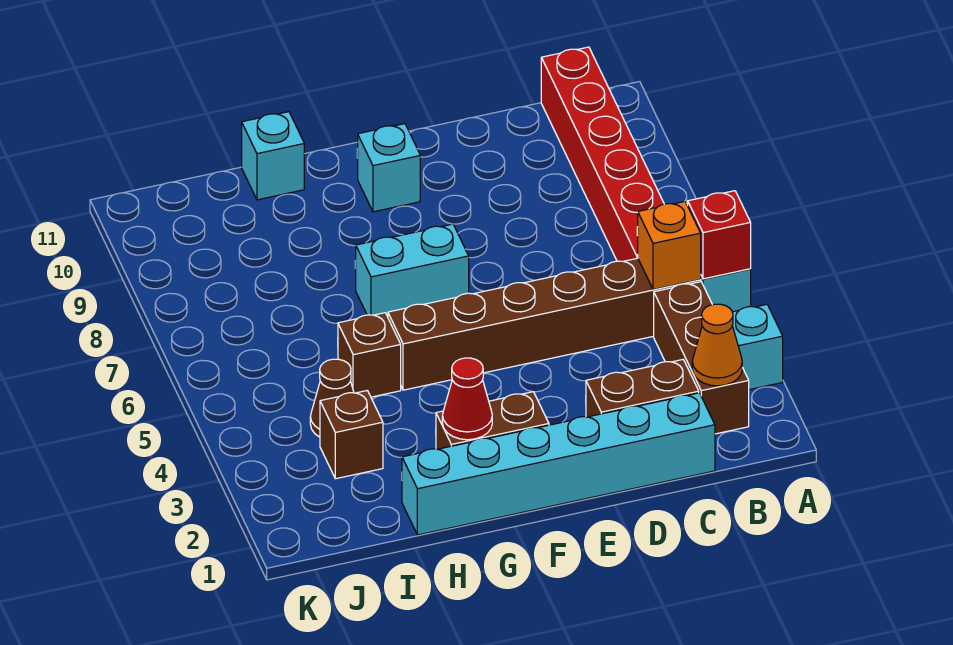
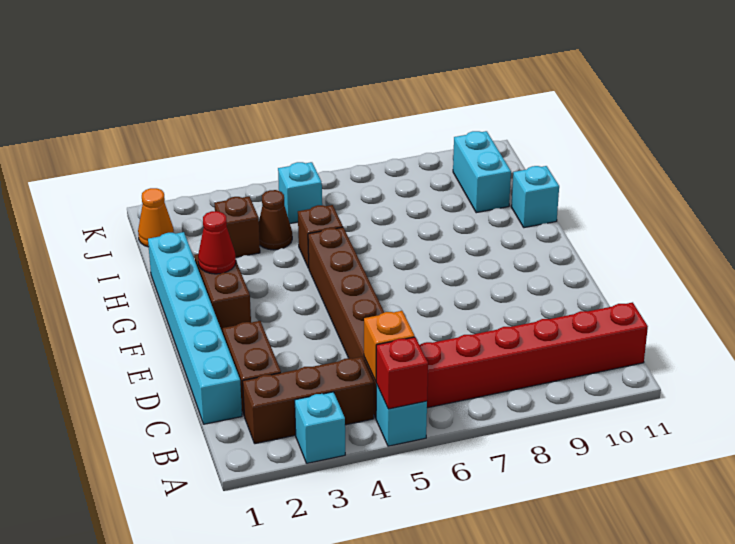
orange cone B2 level 2 -> orange cone J1 level 1
cyan brick F7:G7 level 1 -> cyan brick I10:J10 level 1
cyan brick F10 level 1 -> cyan brick J5 level 1

